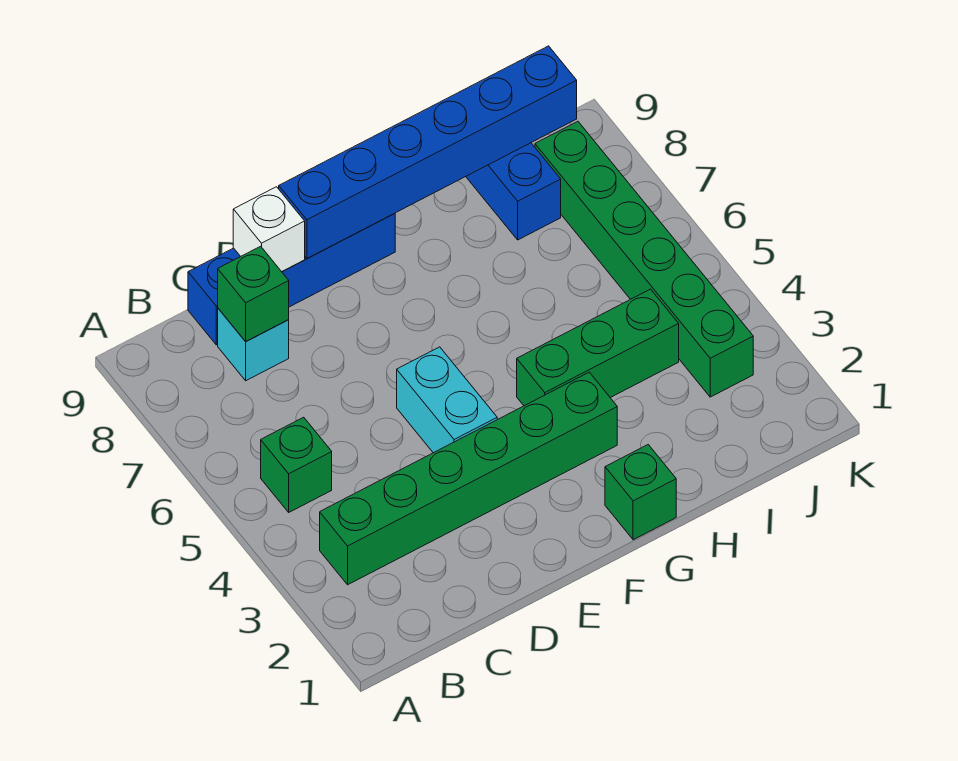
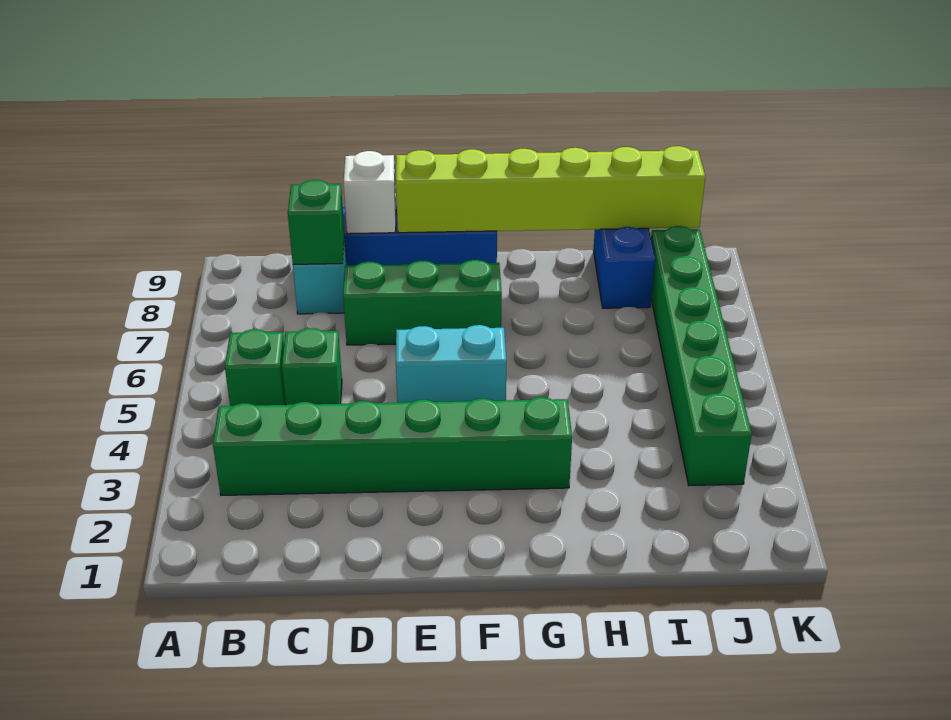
cyan brick E4:E5 level 1 -> cyan brick E5:F5 level 1
blue brick E9:J9 level 2 -> lime brick E9:J9 level 2
green brick G1 level 1 -> green brick C5 level 1
green brick G4:I4 level 1 -> green brick D7:F7 level 1

